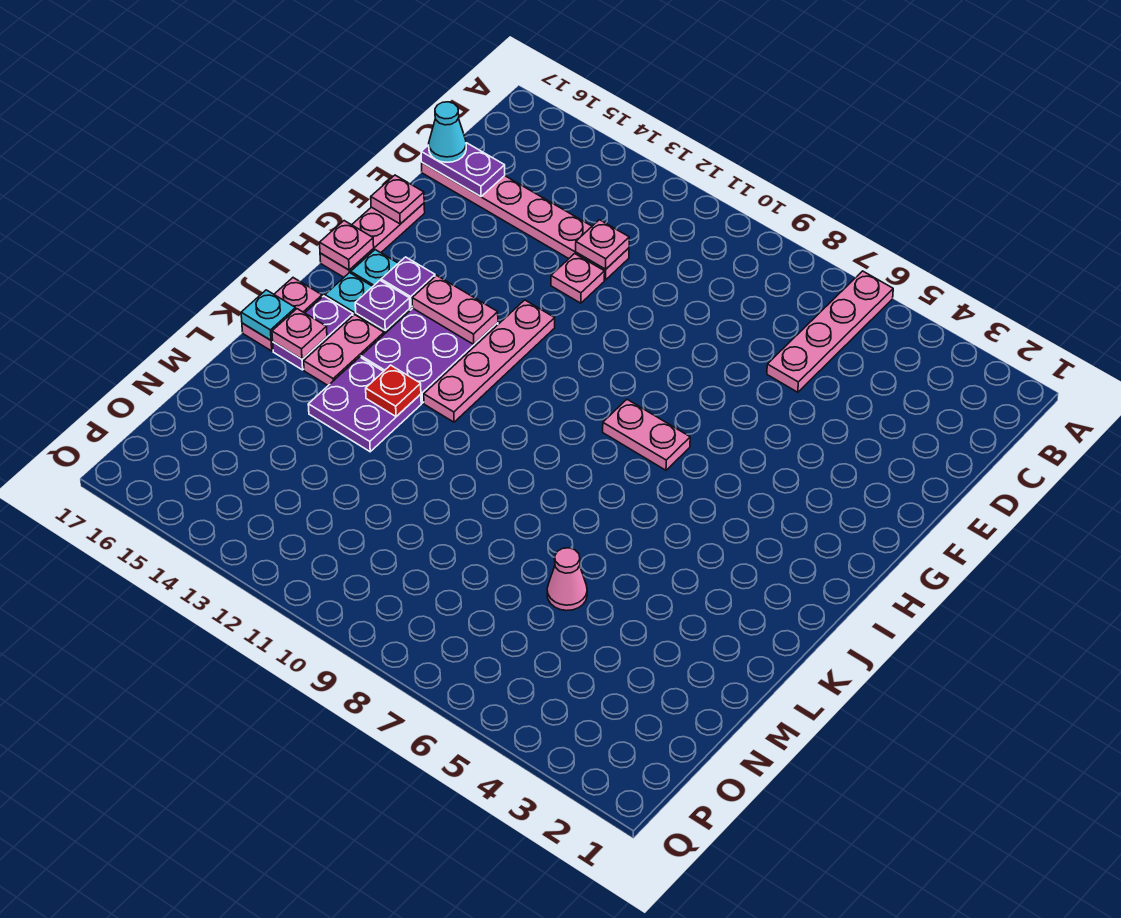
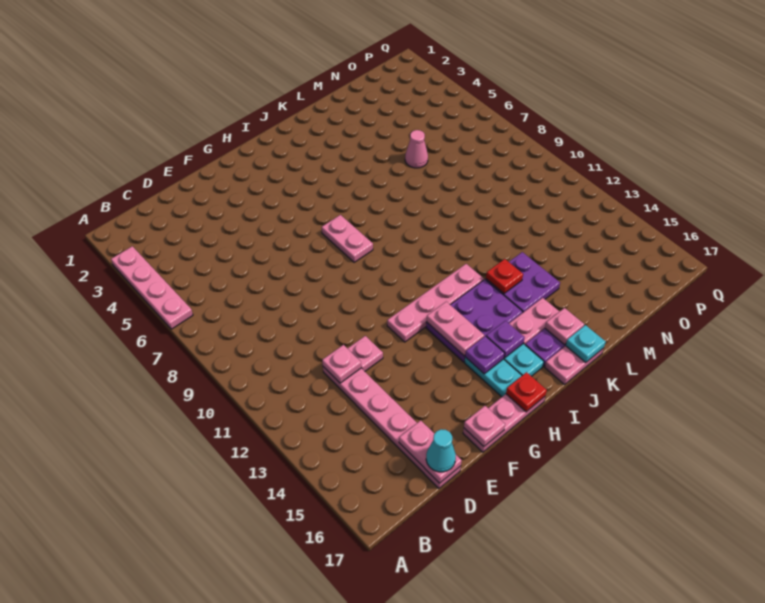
pink plate A6:D6 level 1 -> pink plate A3:A6 level 1
purple plate D16:D17 level 2 -> pink plate D16:D17 level 2
pink plate H17 level 2 -> red plate H17 level 2

